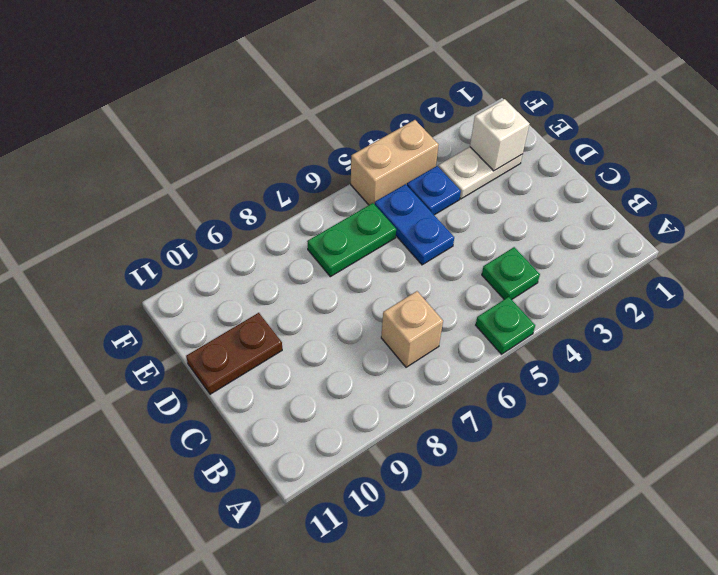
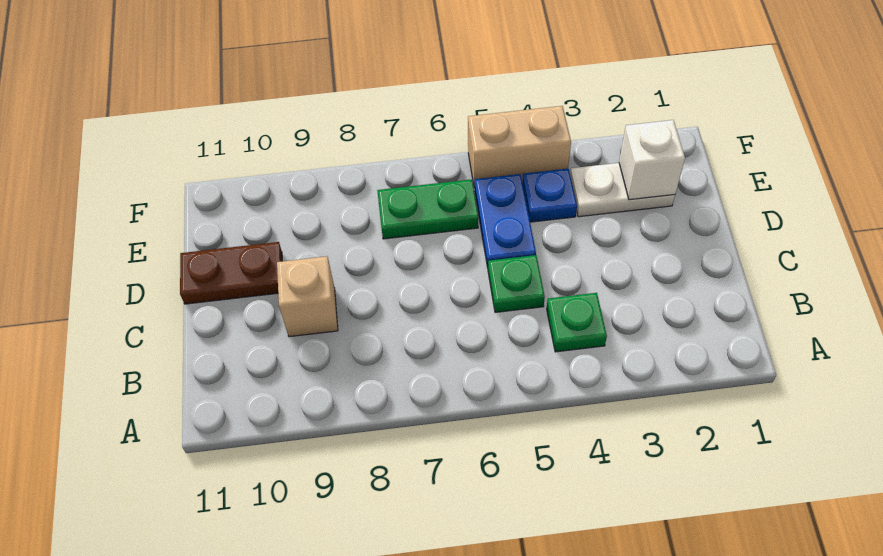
green plate A5 level 1 -> green plate C5 level 1
tan brick B7 level 1 -> tan brick C9 level 1

